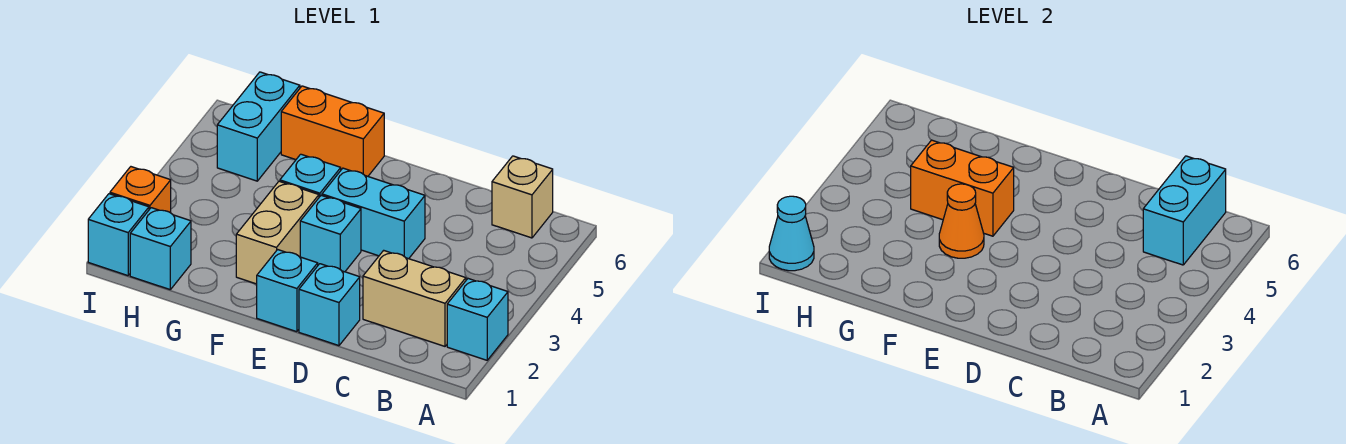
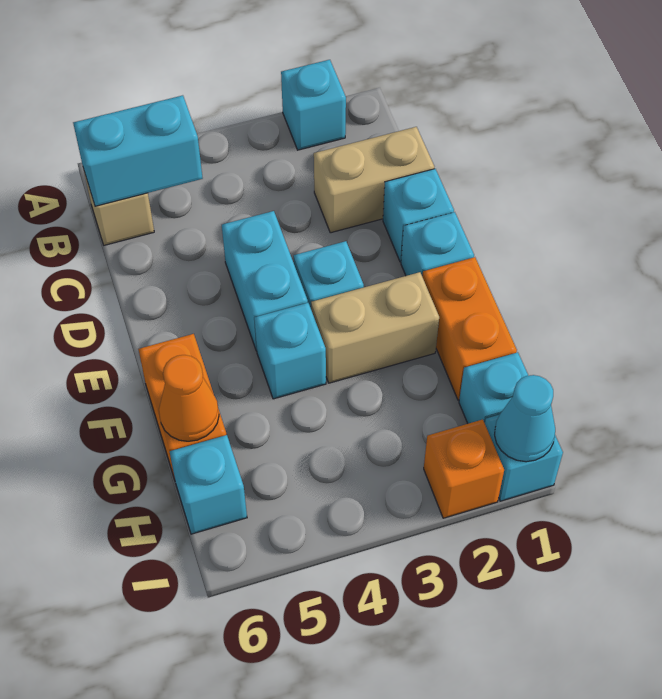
tan brick B2:C2 level 1 -> tan brick C1:C2 level 1
orange cone F3 level 2 -> orange cone G6 level 2
orange brick F4:G4 level 2 -> orange brick F1:G1 level 1
cyan brick H5:H6 level 1 -> cyan brick H6 level 1

